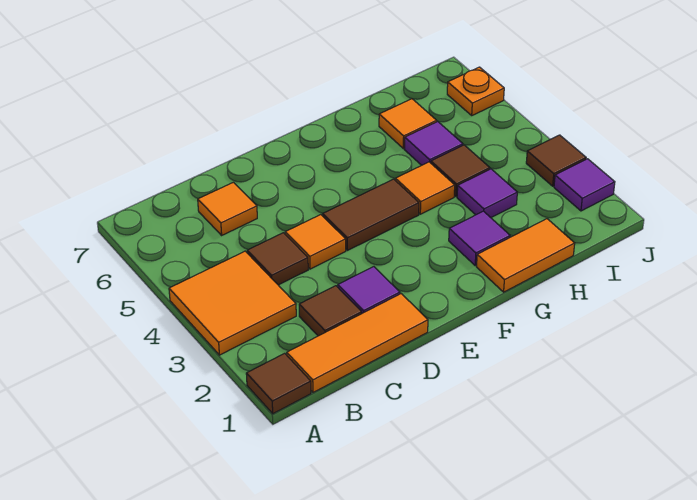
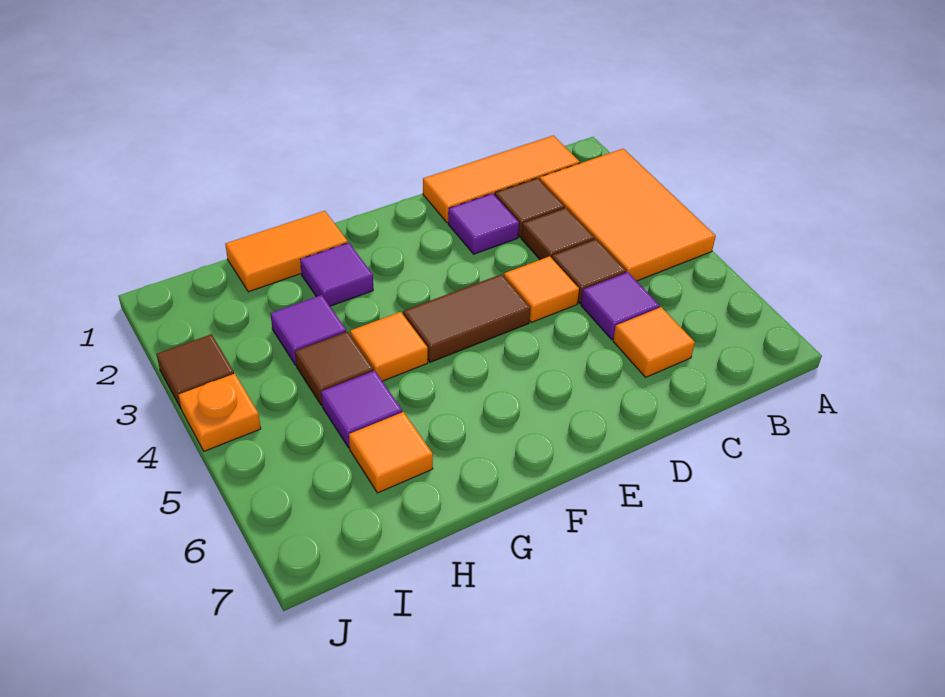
brown tile A1 level 1 -> brown tile C3 level 1
orange tile A3:B4 level 1 -> orange tile A2:B4 level 1
purple tile J2 level 1 -> purple tile C5 level 1
orange plate J6 level 1 -> orange plate J4 level 1

